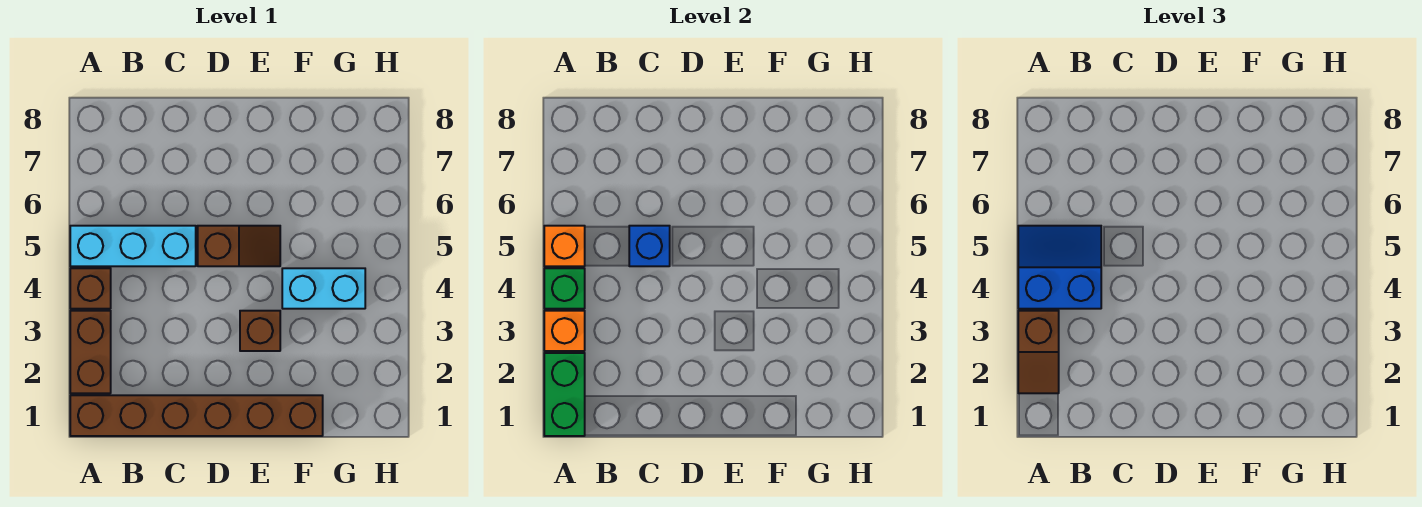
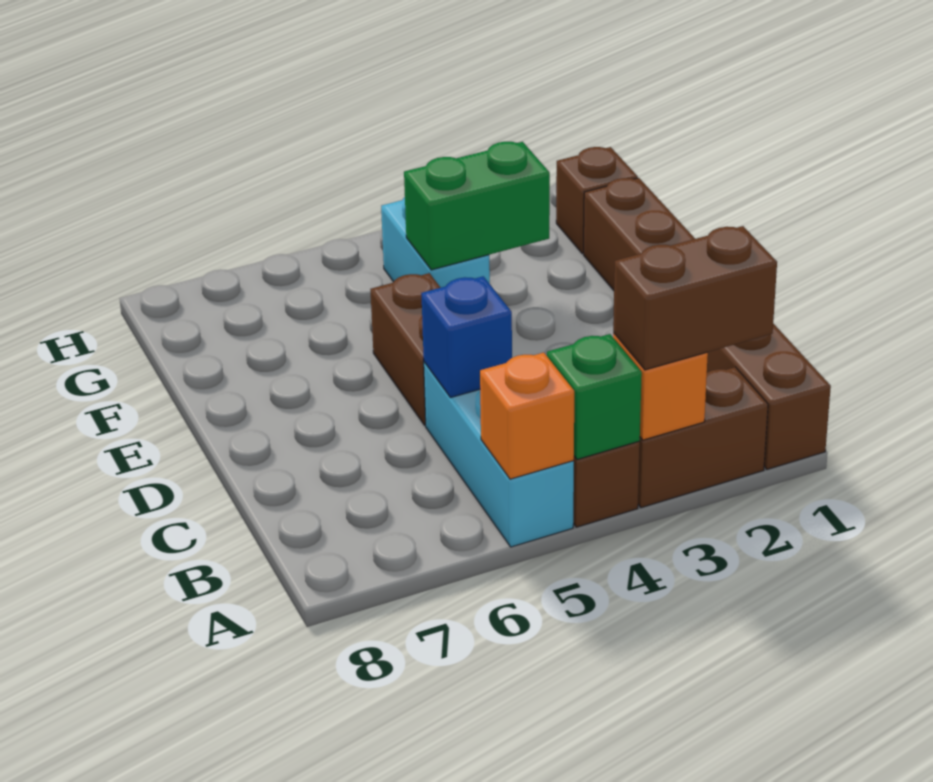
green brick A1:A2 level 2 -> green brick F3:F4 level 2
brown slope A2:A3 level 3 top 3 -> brown brick A2:A3 level 3
blue slope A4:B5 level 3 top 4 -> none
brown slope D5:E5 level 1 top D -> brown brick D5:E5 level 1
brown brick E3 level 1 -> brown brick G1 level 1

